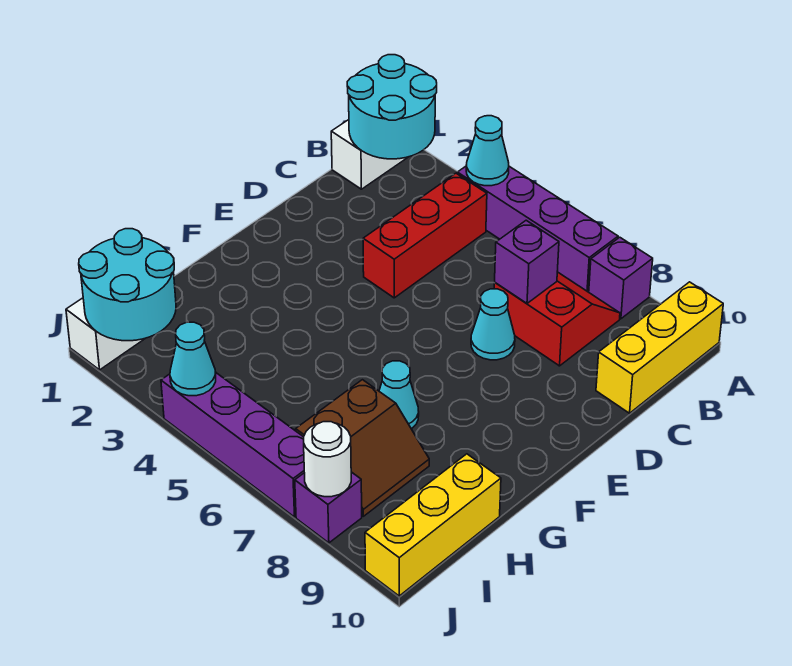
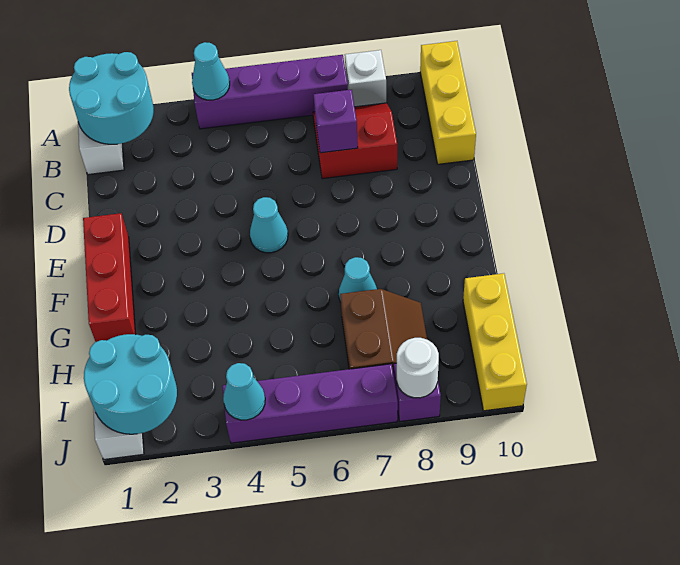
purple brick A8 level 1 -> white brick A8 level 1
red brick B4:D4 level 1 -> red brick E1:G1 level 1
cyan cone D7 level 1 -> cyan cone E5 level 1

